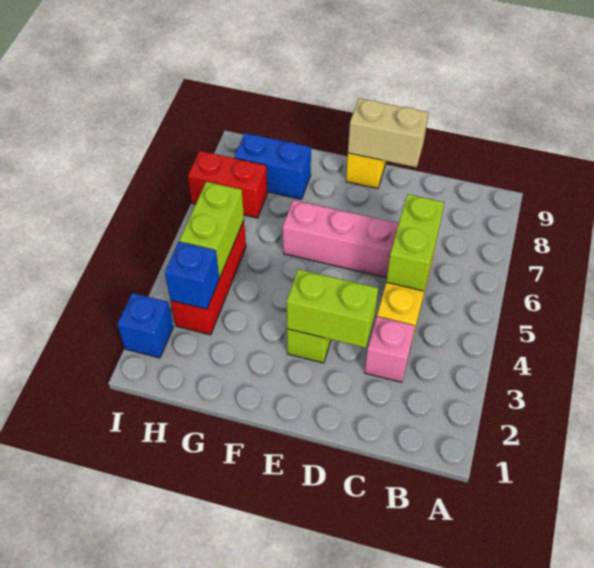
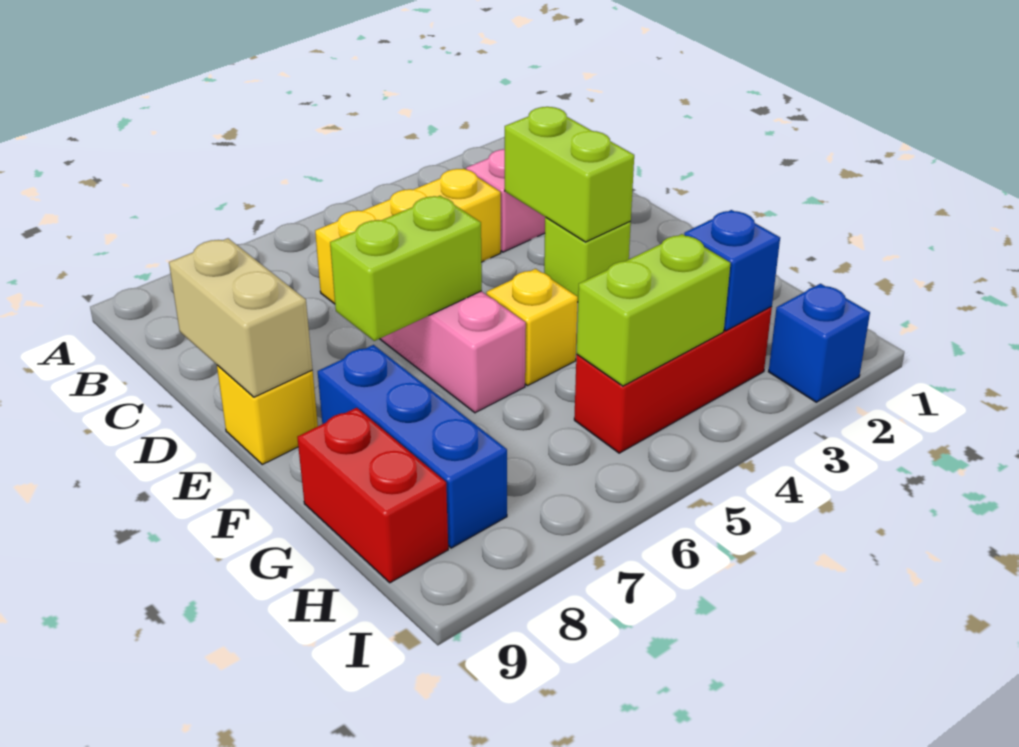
lime brick C5:C6 level 2 -> lime brick E6:E7 level 2
none -> yellow brick F5 level 1
blue brick G8:H8 level 1 -> blue brick F8:H8 level 1
red brick H7:I7 level 1 -> red brick G9:H9 level 1

